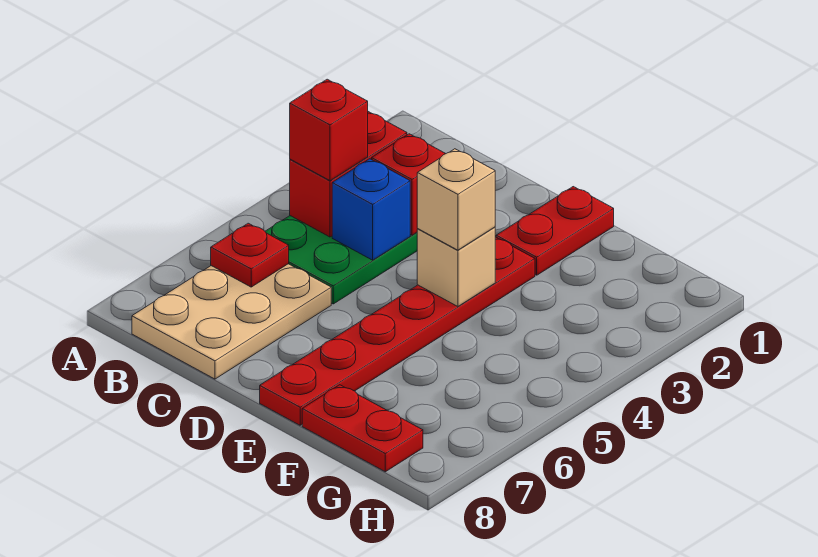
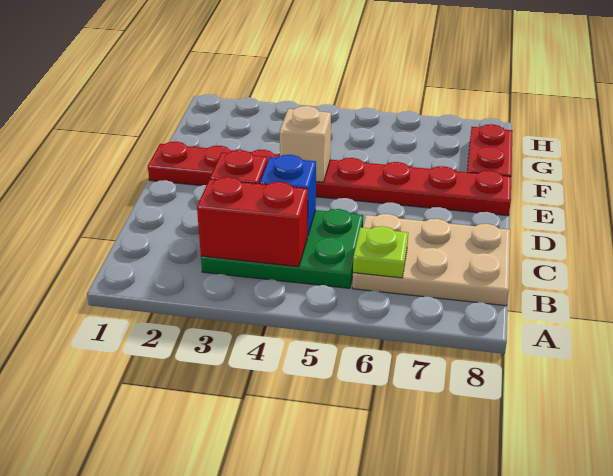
red brick B4 level 3 -> none
red plate B6 level 2 -> lime plate B6 level 2
tan brick E4 level 3 -> none

